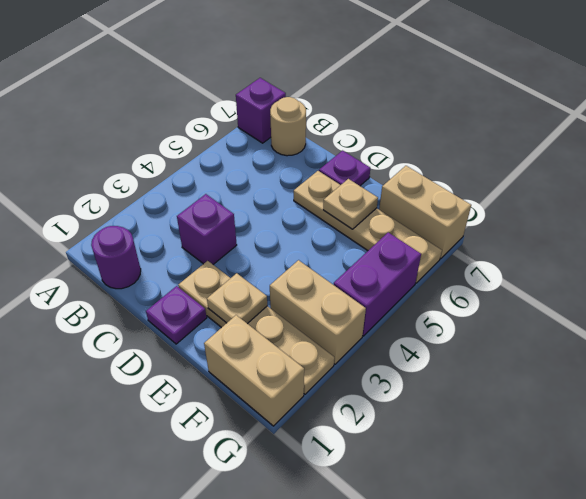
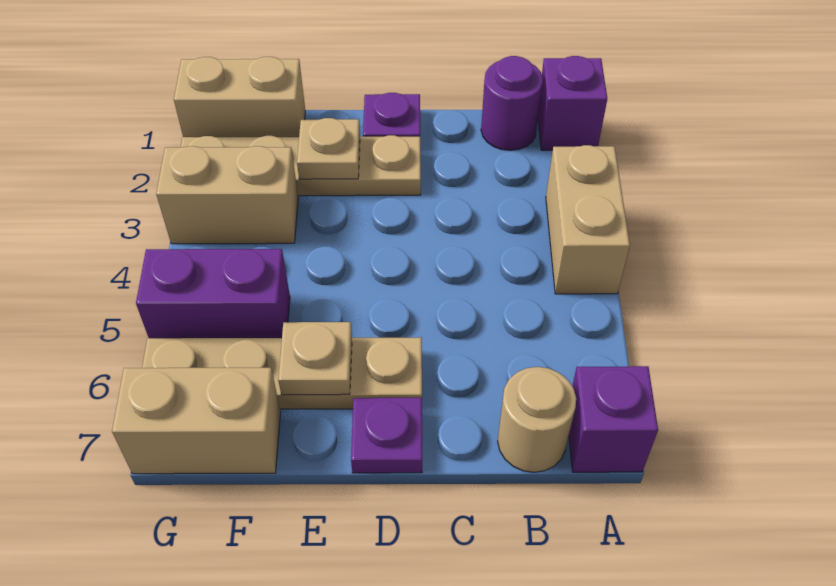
none -> tan brick A3:A4 level 1
purple brick C3 level 1 -> purple brick A1 level 1
purple brick G4:G5 level 1 -> purple brick F5:G5 level 1

